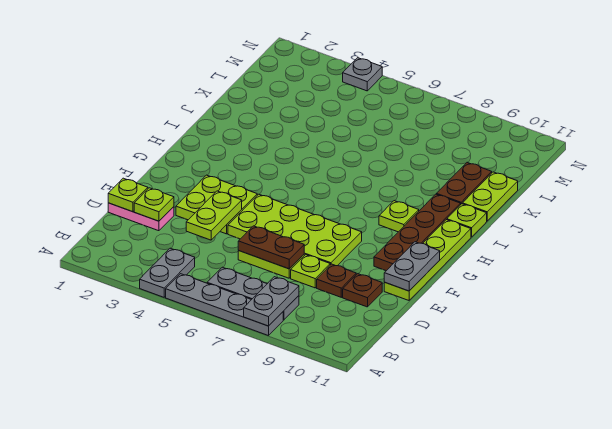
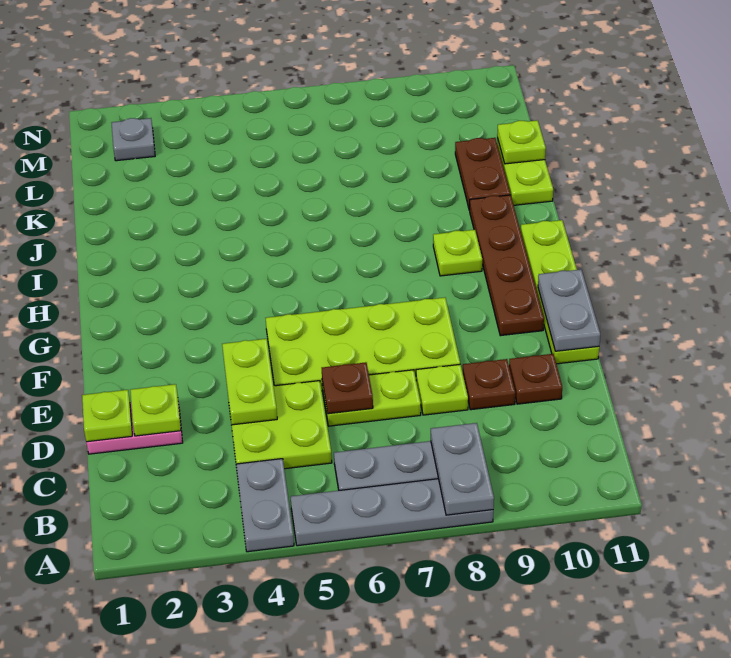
brown plate D6:D7 level 2 -> brown plate D6 level 2
lime plate E3:F4 level 1 -> lime plate C4:D5 level 1
lime plate I11 level 1 -> lime plate K11 level 2
grey plate N4 level 1 -> grey plate M2 level 1

